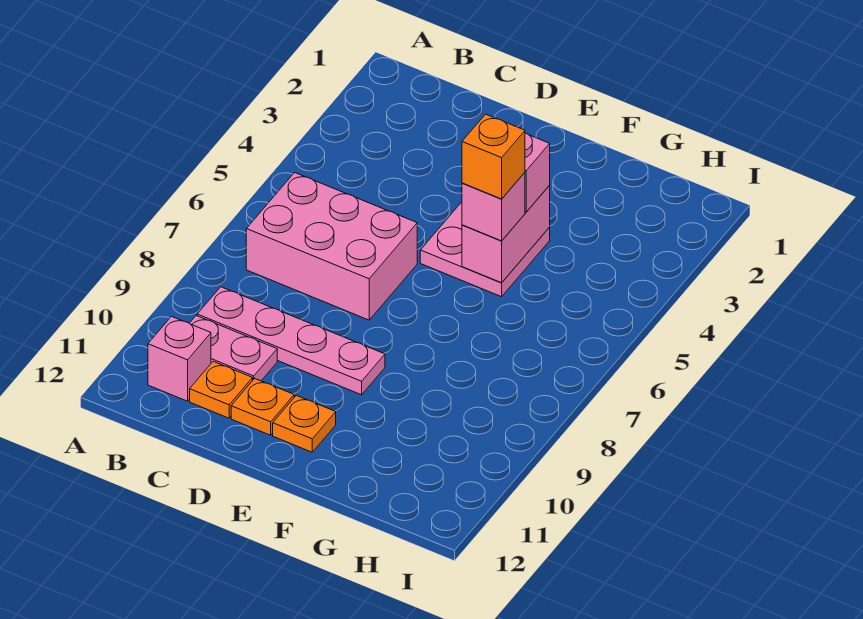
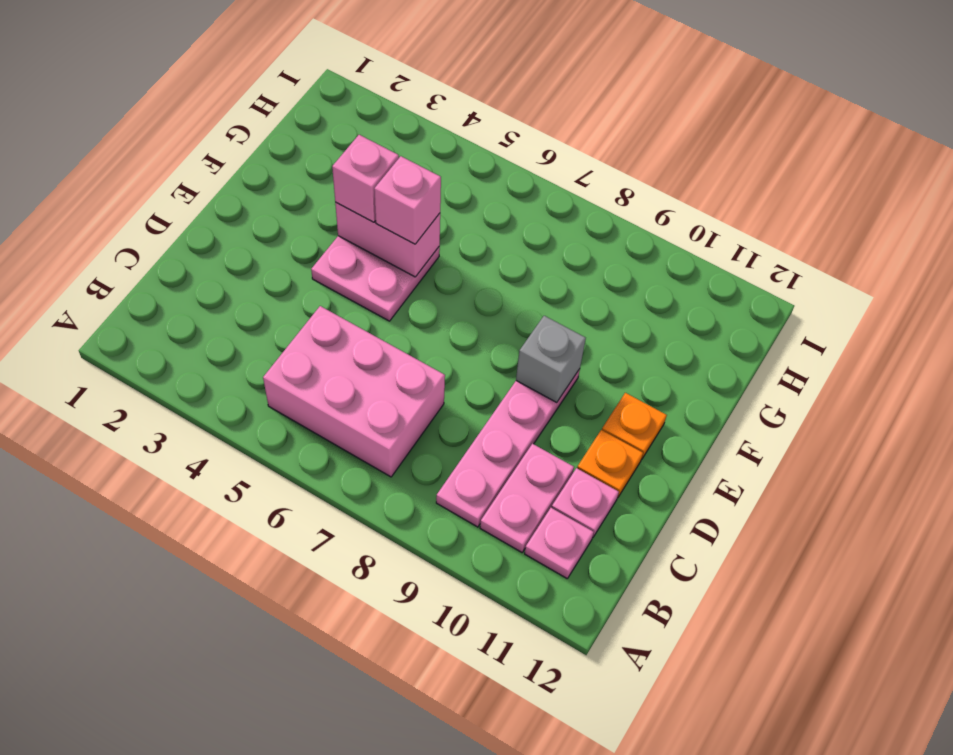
pink brick B6:D7 level 1 -> pink brick B5:C7 level 1
pink brick B11 level 1 -> pink plate B11 level 1
orange plate C11 level 1 -> pink plate C11 level 1
none -> grey brick E9 level 2
orange brick F5 level 4 -> none

